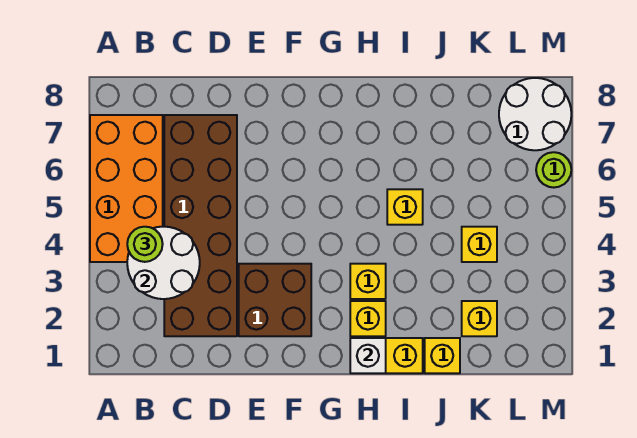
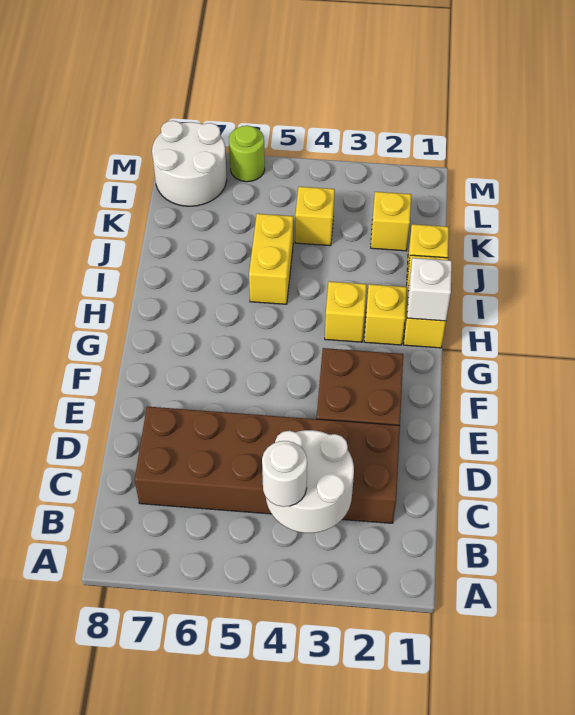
orange brick A4:B7 level 1 -> none
lime round brick B4 level 3 -> white round brick B4 level 3
yellow brick I5 level 1 -> yellow brick I5:J5 level 1

